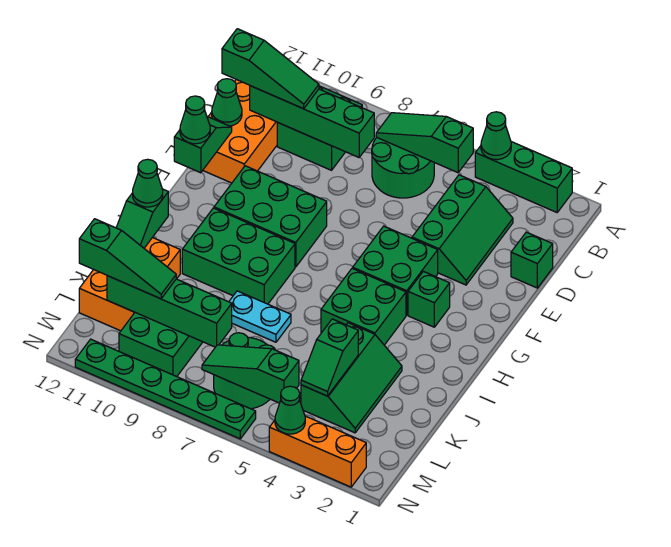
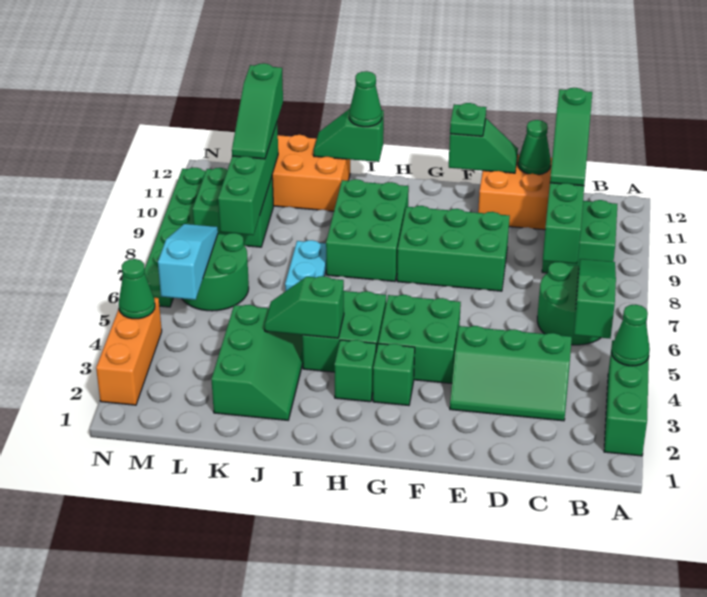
green brick D1 level 1 -> green brick H3 level 1
green brick F8:G10 level 1 -> green brick E8:G9 level 1
green cone F12 level 3 -> green plate F12 level 3
green slope J3:L4 level 1 top 4 -> green slope J2:K4 level 1 top K
green slope K4:L4 level 2 top K -> green slope I4:J4 level 2 top I
green slope M5:M7 level 2 top 5 -> cyan slope M5:M7 level 2 top 5

